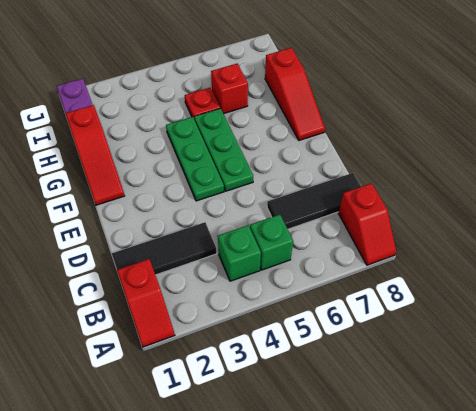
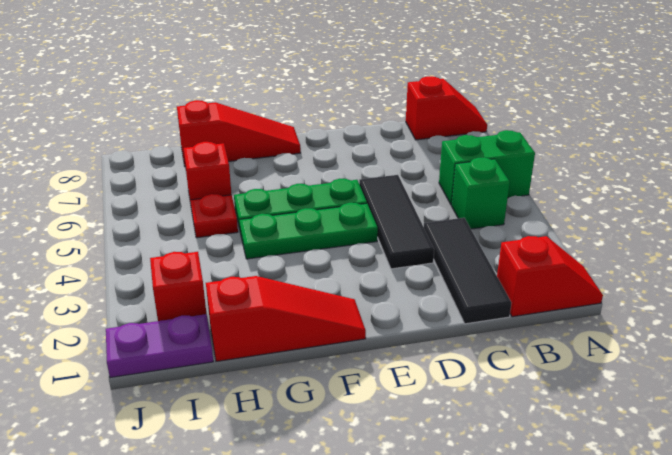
green brick B5 level 1 -> green brick A5:B5 level 1
black tile C6:C8 level 1 -> black tile D3:D5 level 1
none -> red brick I2 level 1

